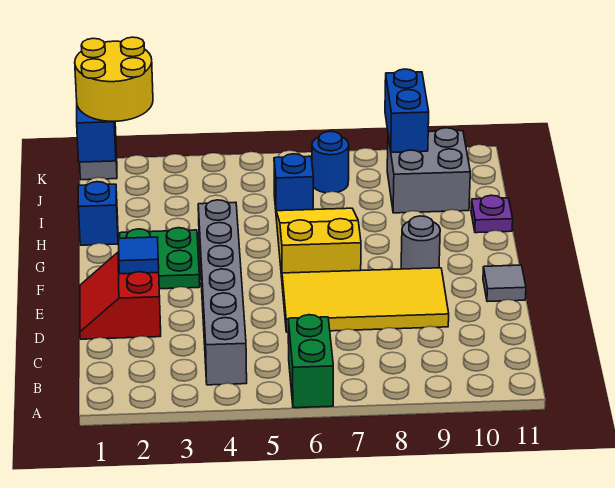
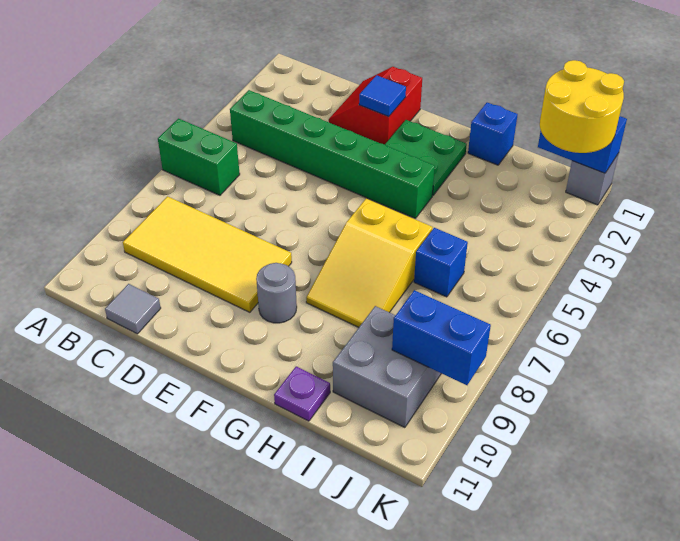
grey brick B4:G4 level 1 -> green brick B4:G4 level 1
red slope D1:E2 level 1 top 2 -> red slope D1:E2 level 1 top E
yellow tile D6:E9 level 1 -> yellow tile B8:E9 level 1
grey tile E11 level 1 -> grey tile C11 level 1
yellow slope F6:H7 level 1 top F -> yellow slope G6:H8 level 1 top 6
blue round brick J7 level 1 -> none

